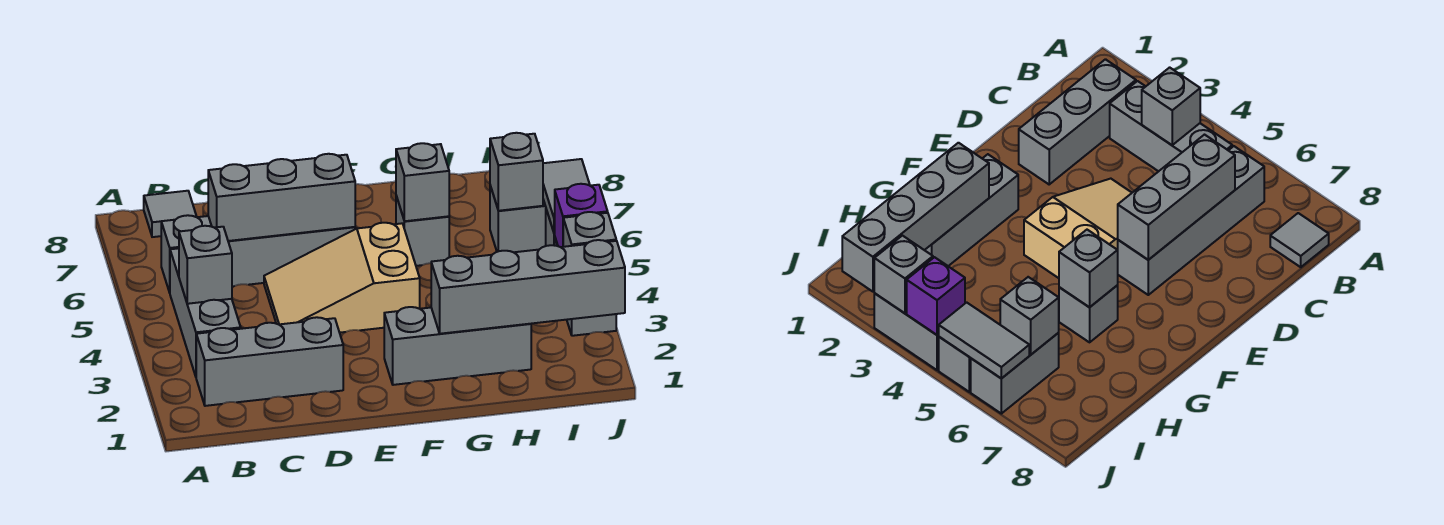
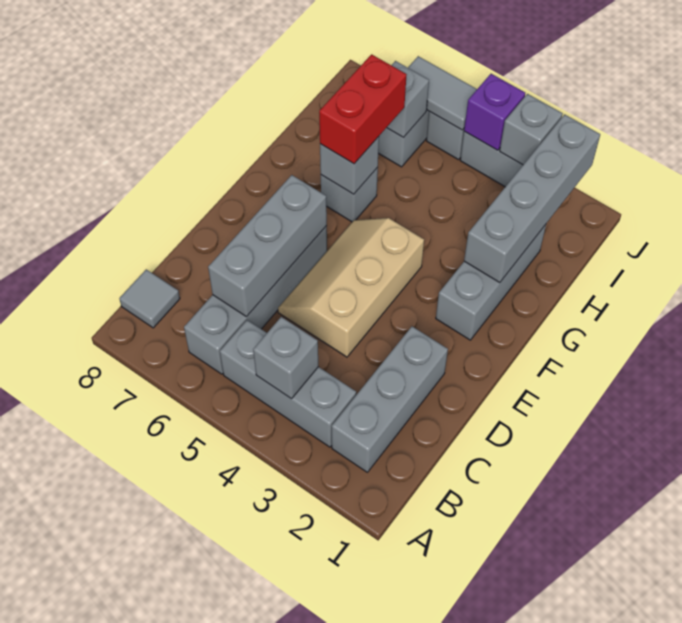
tan slope D4:F5 level 1 top F -> tan slope D4:F5 level 1 top 4
none -> red brick G6:H6 level 3

